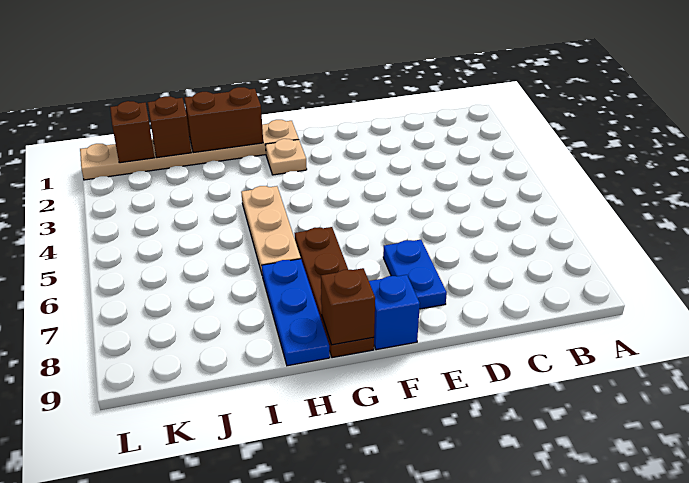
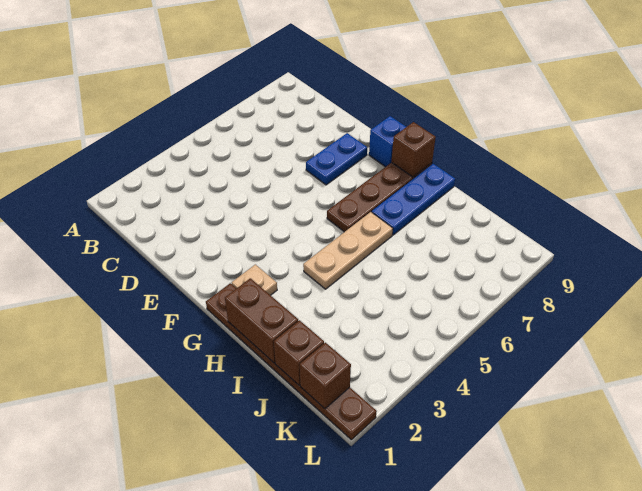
tan plate G1:L1 level 1 -> brown plate G1:L1 level 1

